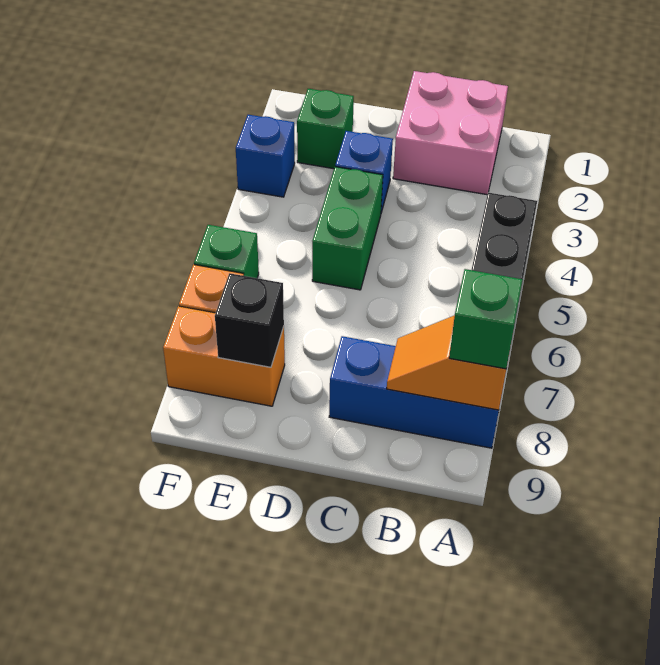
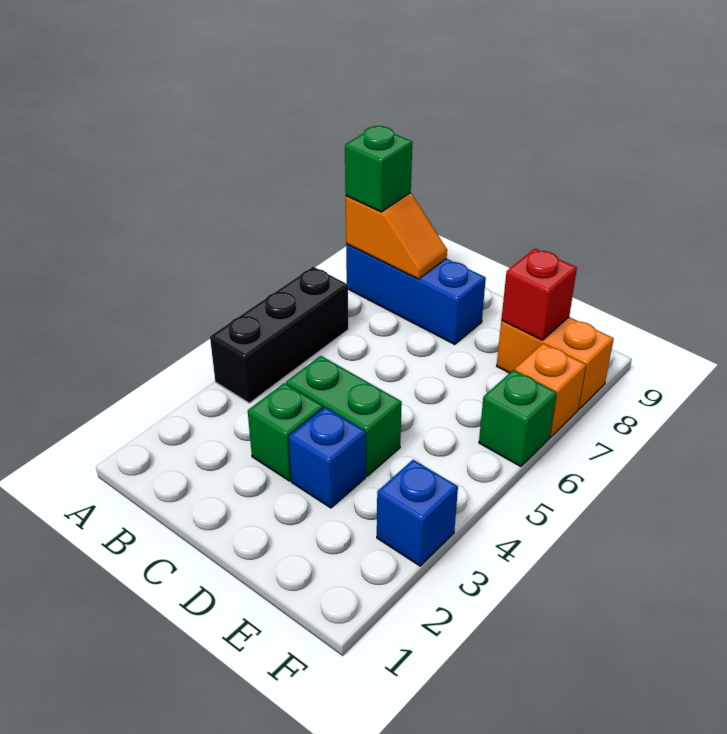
pink brick B1:C2 level 1 -> none
green brick D4:D5 level 1 -> green brick C4:D4 level 1
green brick E2 level 1 -> green brick C3 level 1
black brick E8 level 2 -> red brick E8 level 2

